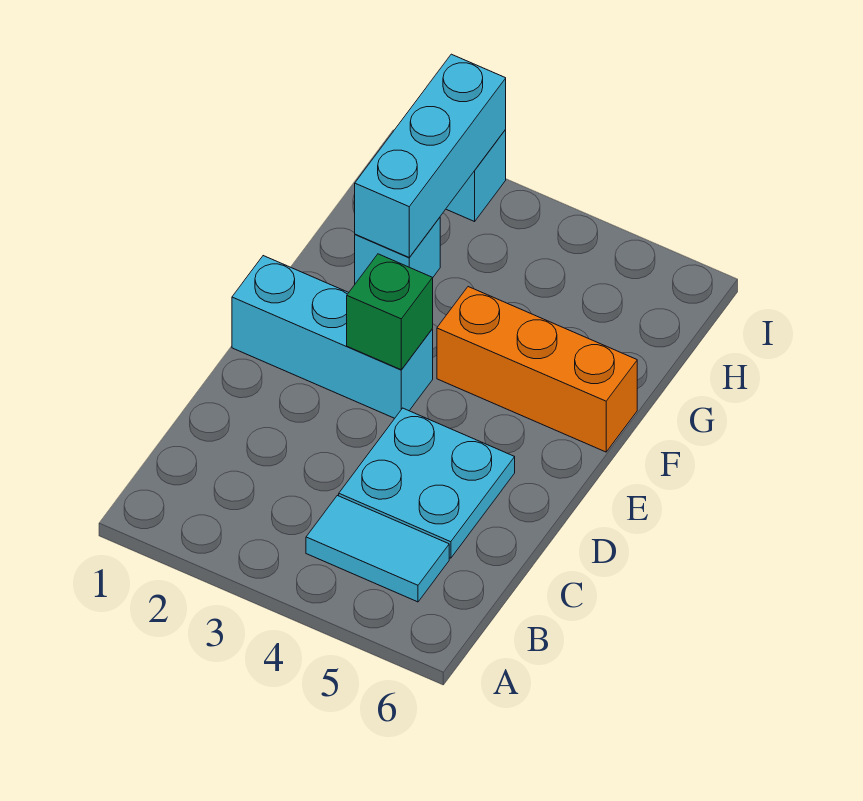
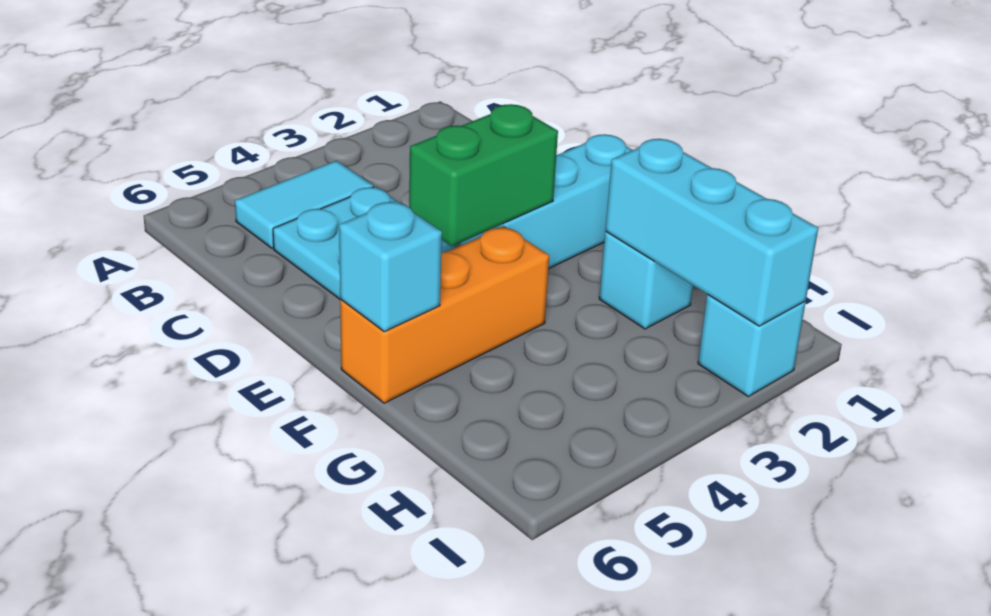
green brick E3 level 2 -> green brick E3:E4 level 2
none -> cyan brick F6 level 2

